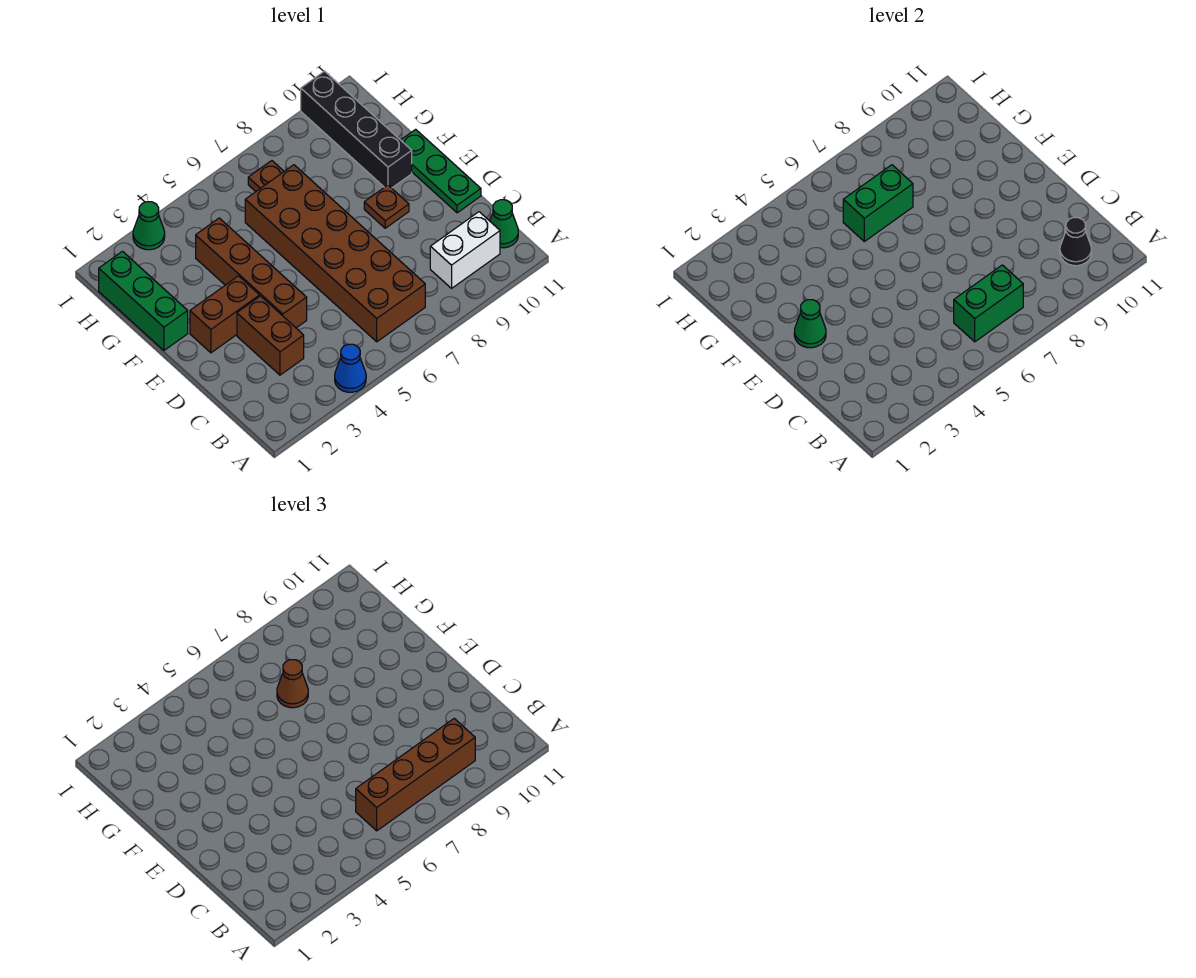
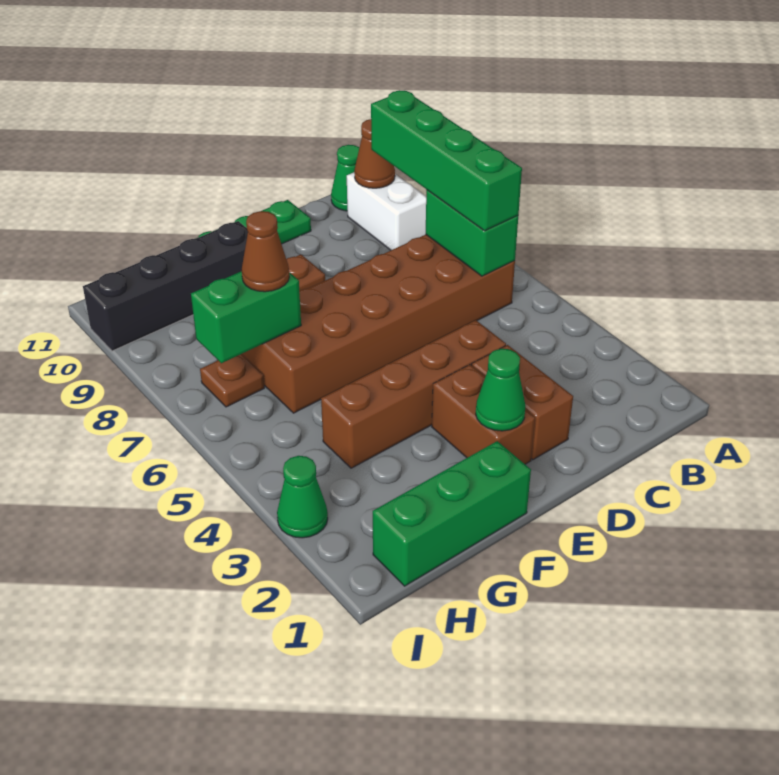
blue cone A4 level 1 -> none
brown brick B6:B9 level 3 -> green brick B6:B9 level 3
black cone B10 level 2 -> brown cone B10 level 2
brown brick C3:D3 level 1 -> brown brick D2:D3 level 1
green brick G6:G7 level 2 -> green brick G7:H7 level 2

